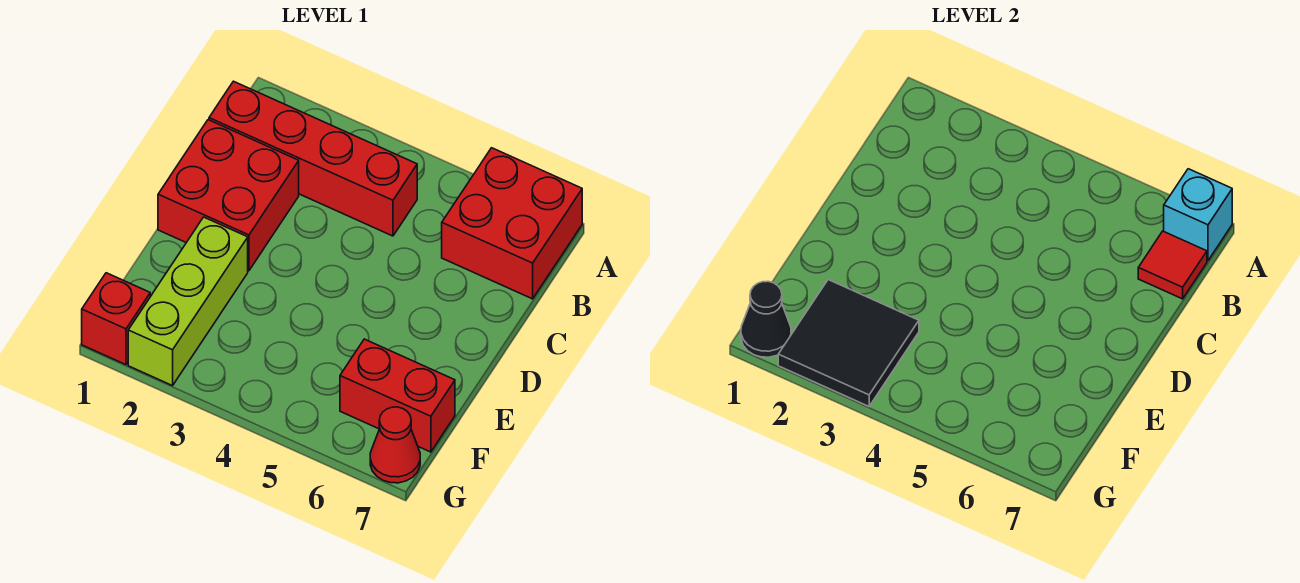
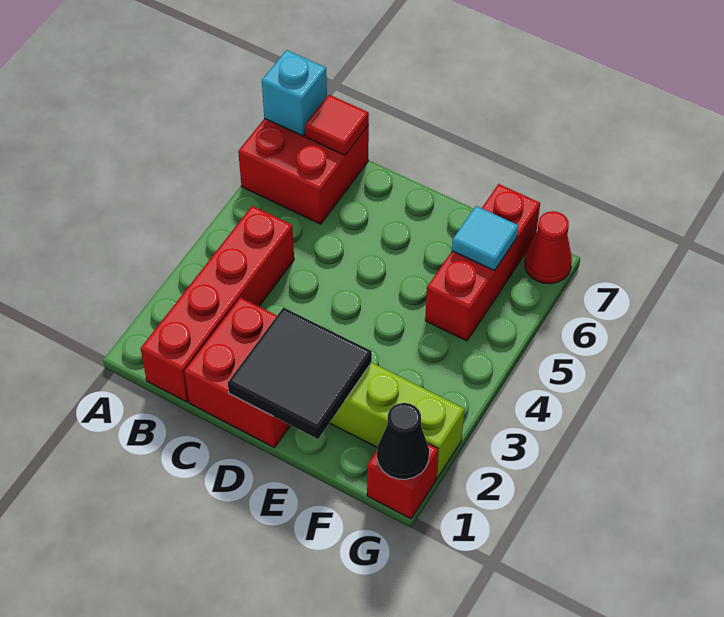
black tile F2:G3 level 2 -> black tile D1:E2 level 2
red brick F6:F7 level 1 -> red brick F5:F7 level 1
none -> cyan tile F6 level 2

